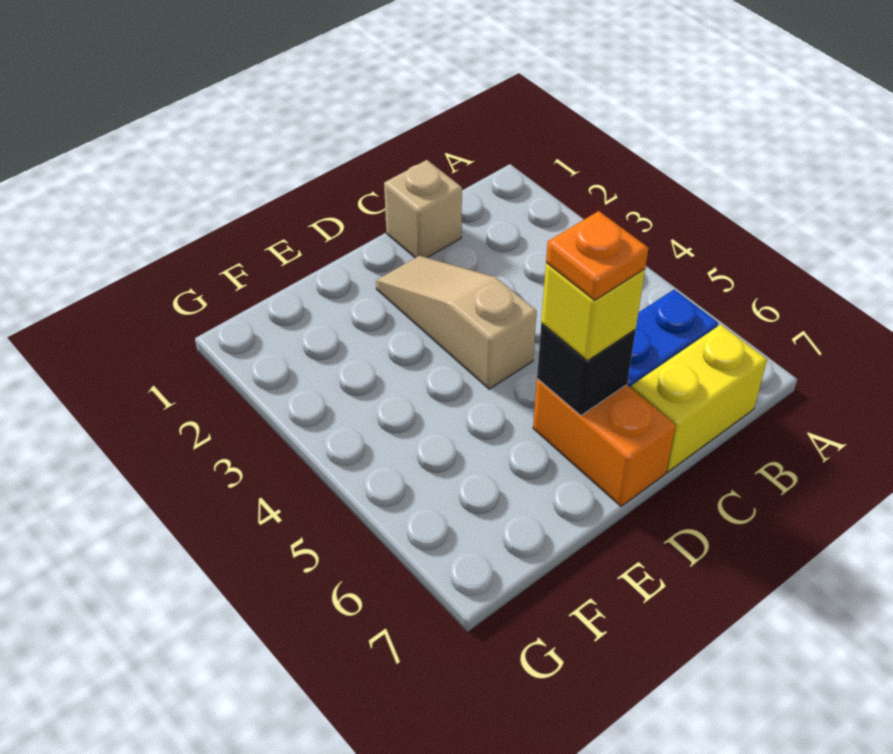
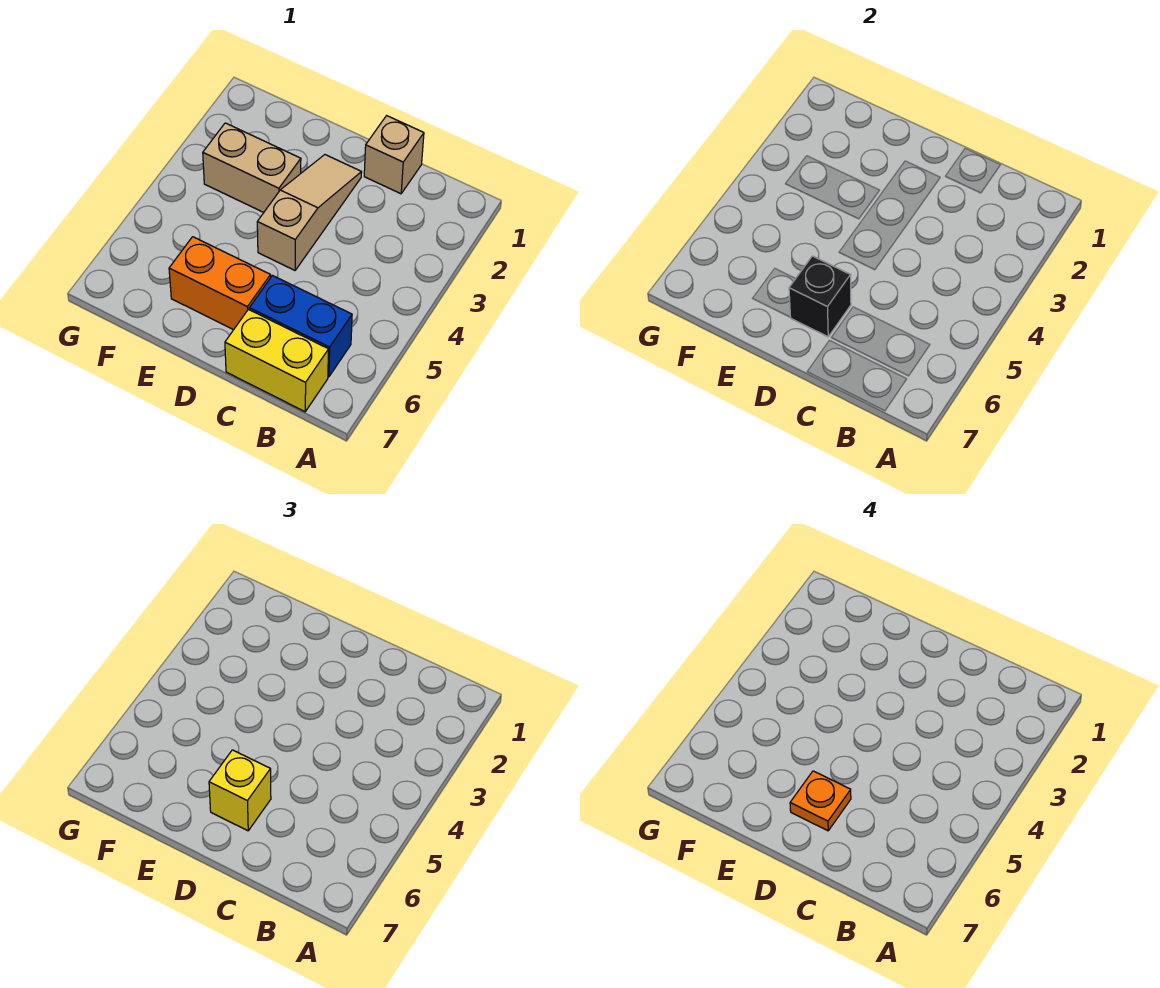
orange brick D6:D7 level 1 -> orange brick D6:E6 level 1
none -> tan brick E3:F3 level 1

